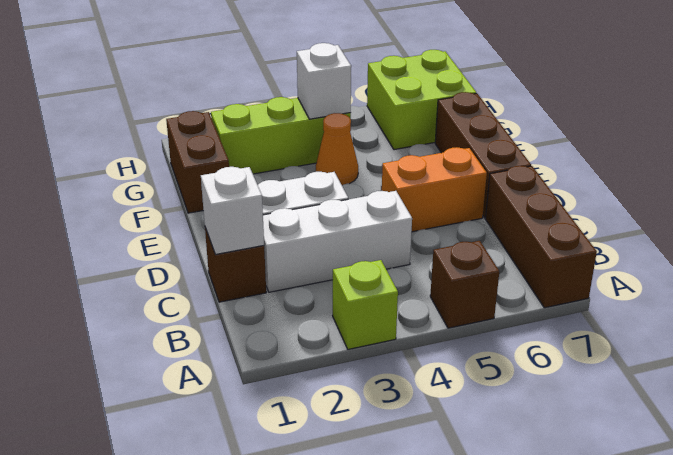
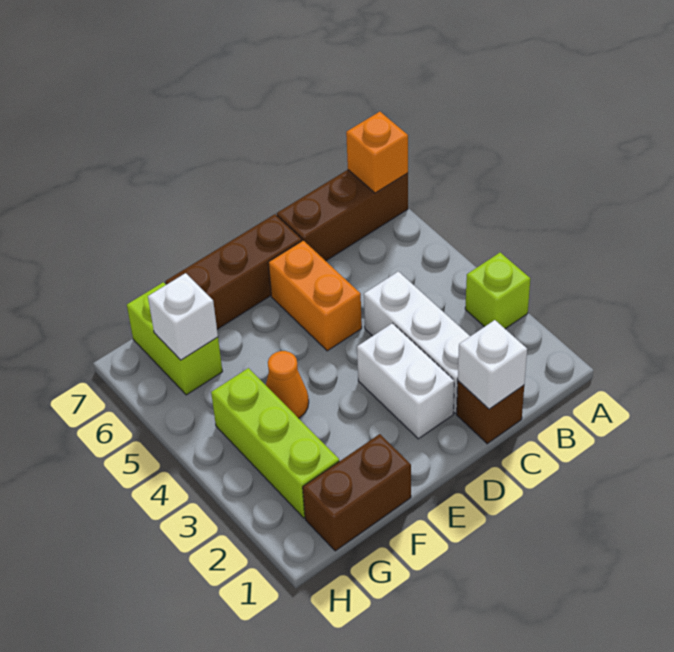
brown brick A5 level 1 -> none
none -> orange brick A7 level 2
white brick G4 level 2 -> white brick G6 level 2
lime brick G6:H7 level 1 -> lime brick G6:G7 level 1

